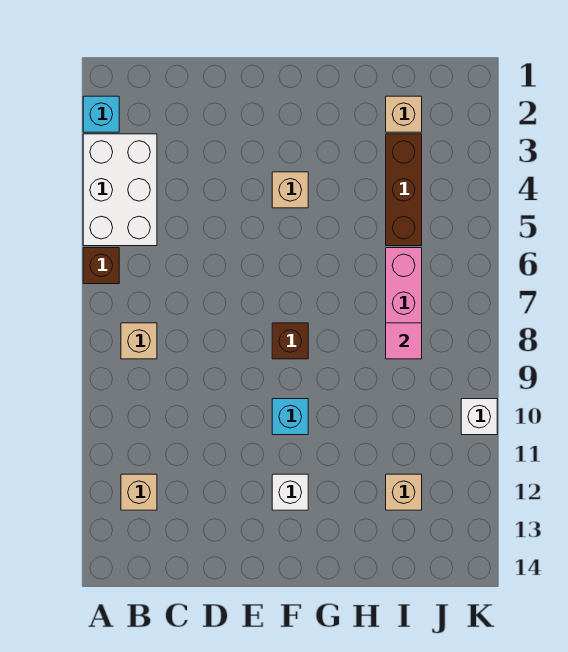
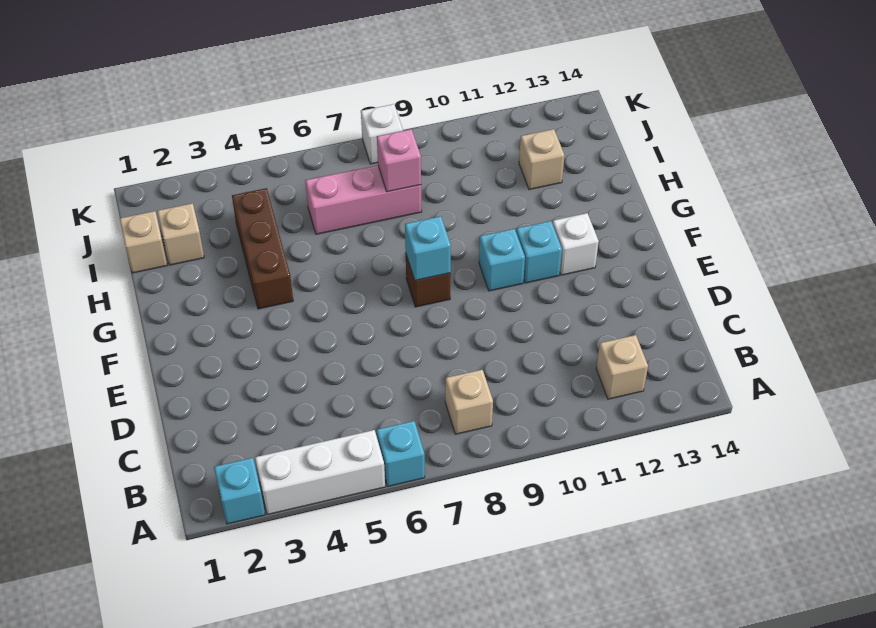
white brick A3:B5 level 1 -> white brick A3:A5 level 1
brown brick A6 level 1 -> cyan brick A6 level 1
tan brick F4 level 1 -> tan brick I1 level 1
none -> cyan brick F8 level 2
none -> cyan brick F11 level 1
brown brick I3:I5 level 1 -> brown brick G4:I4 level 1
pink tile I8 level 2 -> pink brick I8 level 2
white brick K10 level 1 -> white brick K8 level 1

